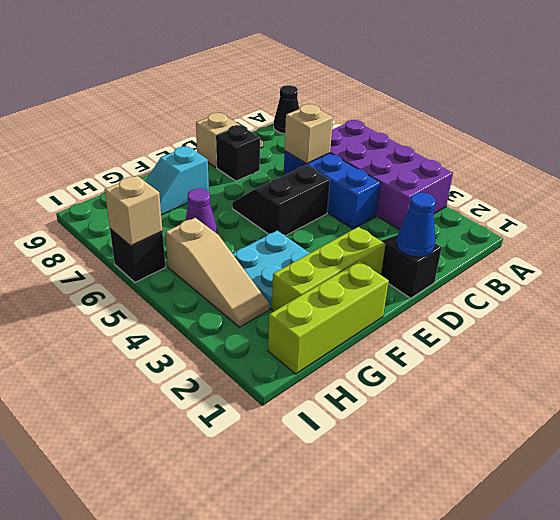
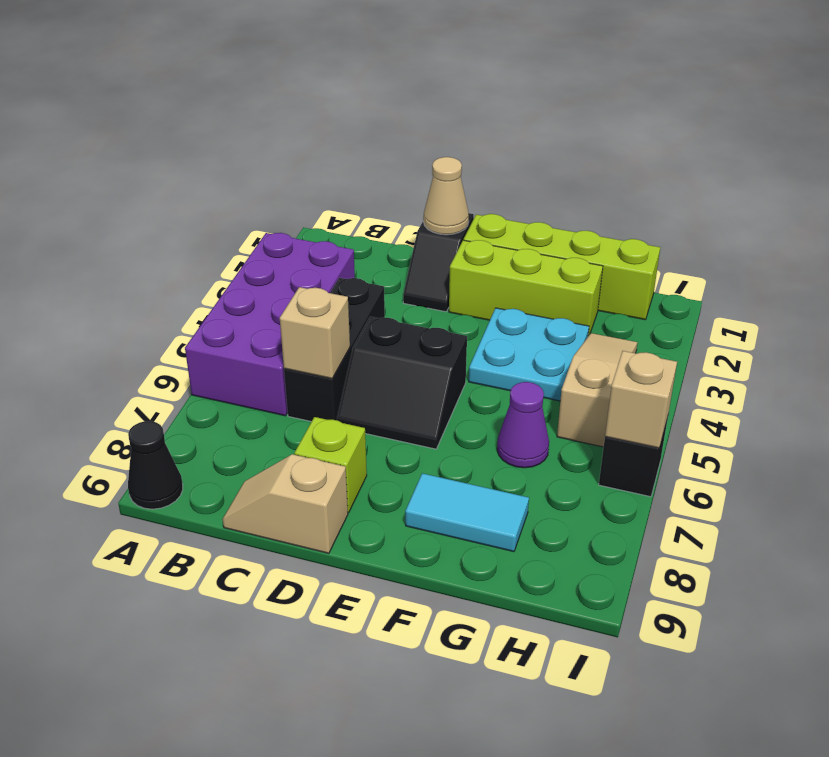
blue brick C4:C6 level 1 -> black brick C4:C6 level 1
blue cone D1 level 2 -> tan cone D1 level 2
black brick D8 level 1 -> lime brick D8 level 1
lime brick F1:H1 level 1 -> lime brick E1:H1 level 1
cyan slope F8:G8 level 1 top F -> cyan tile F8:G8 level 1

